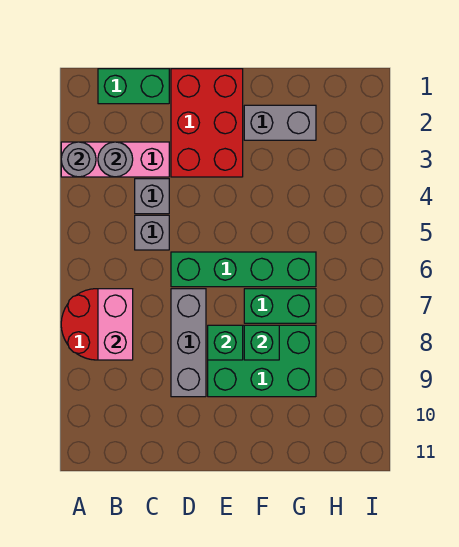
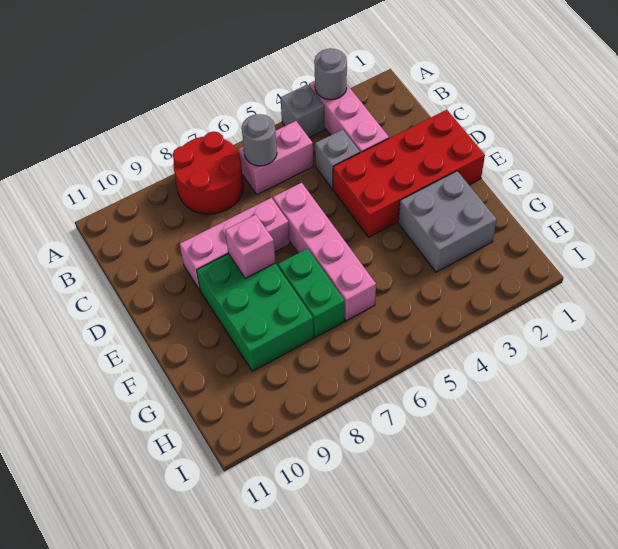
green brick B1:C1 level 1 -> none
grey round brick B3 level 2 -> grey round brick B6 level 2
pink brick B7:B8 level 2 -> pink brick B5:B6 level 1
grey brick C5 level 1 -> grey brick A4 level 1
red brick D1:E3 level 1 -> red brick D1:E4 level 1
green brick D6:G6 level 1 -> pink brick D6:G6 level 1
grey brick D7:D9 level 1 -> pink brick D7:D9 level 1
green brick E8 level 2 -> pink brick E8 level 2
grey brick F2:G2 level 1 -> grey brick F2:G3 level 1
green brick F8 level 2 -> none

